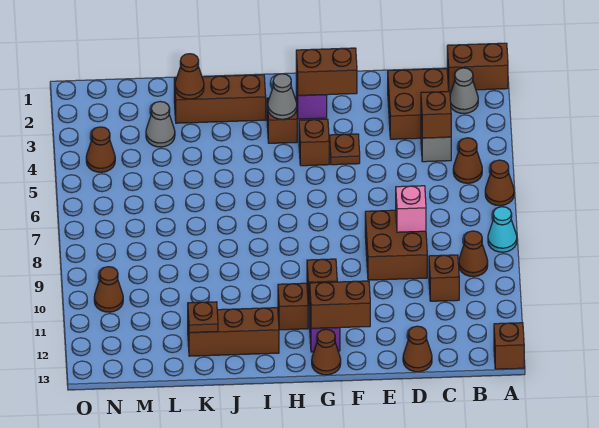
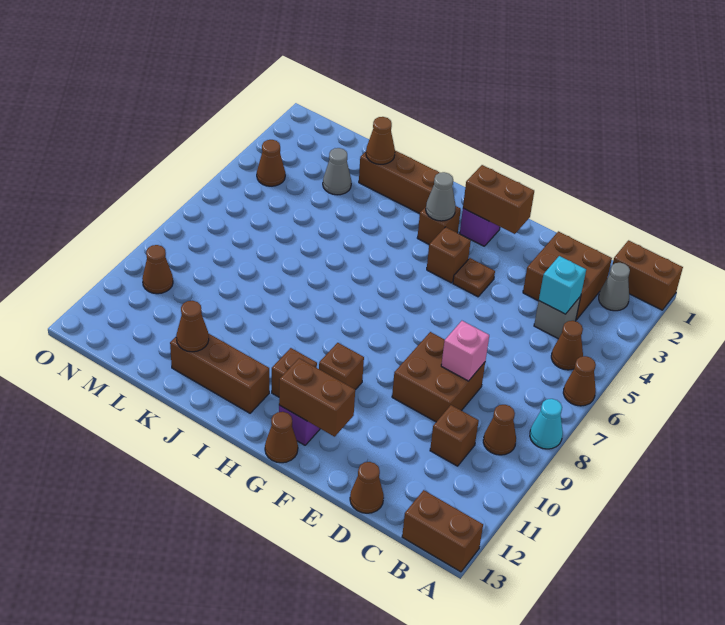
brown brick A13 level 1 -> brown brick A13:B13 level 1
brown brick C4 level 2 -> cyan brick C4 level 2
brown plate K12 level 2 -> brown cone K12 level 2

